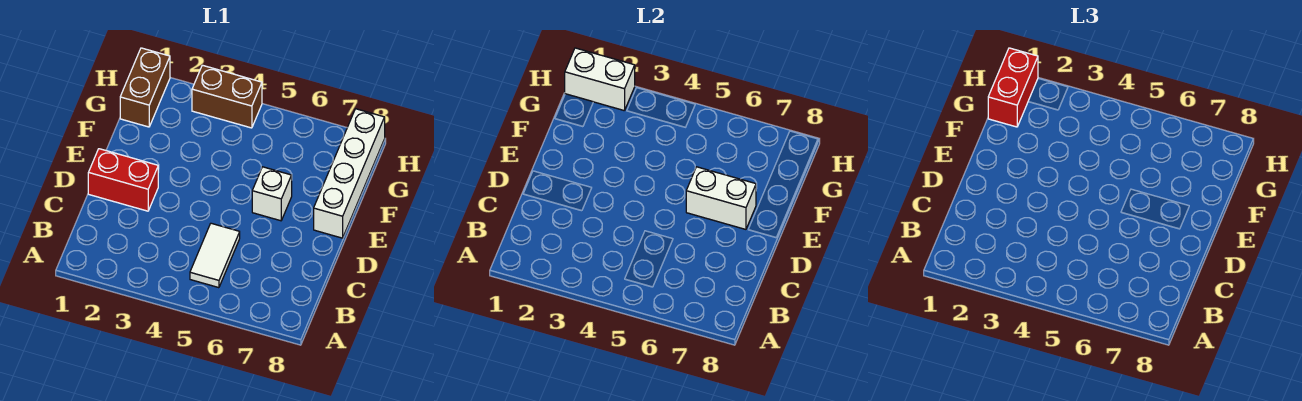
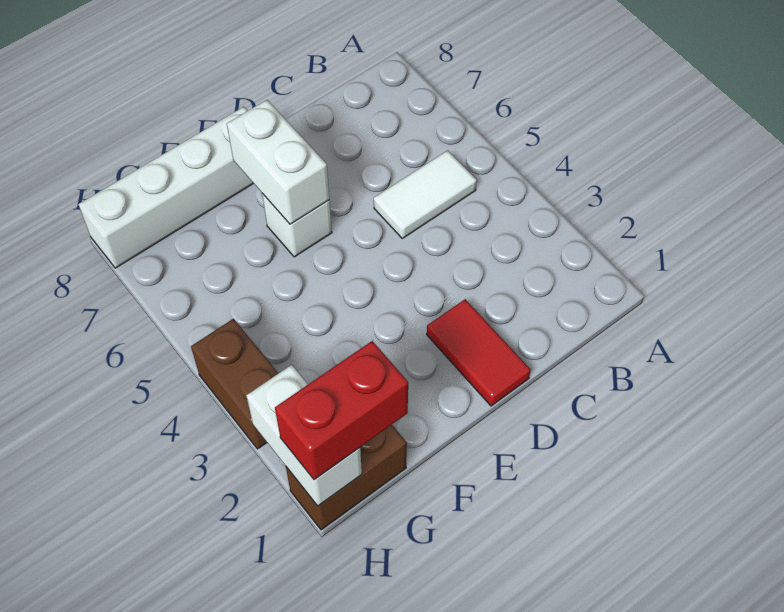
red brick D1:D2 level 1 -> red tile D1:D2 level 1

